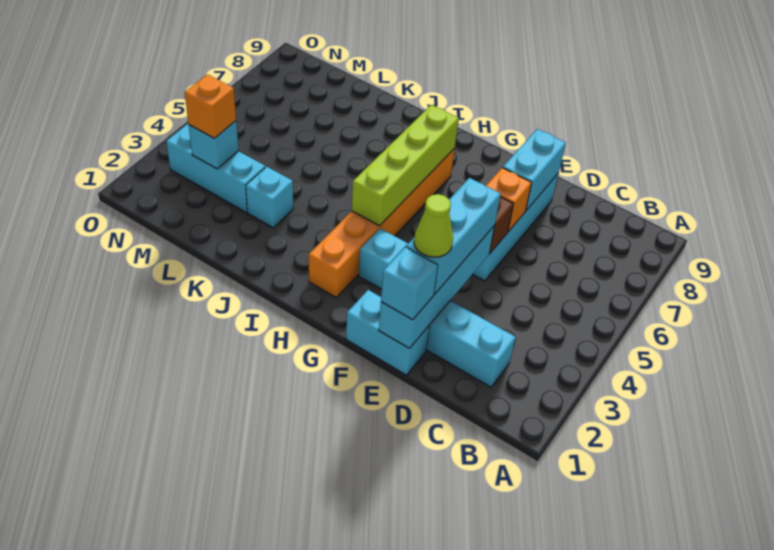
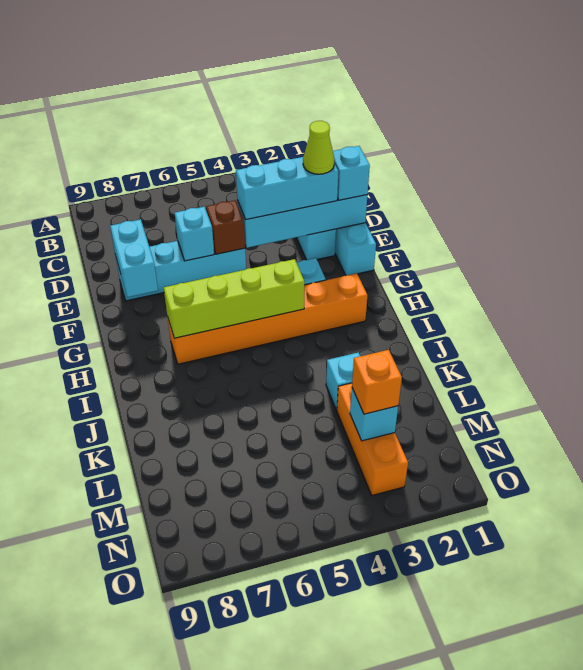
orange brick E6 level 2 -> cyan brick E6 level 2
cyan brick E7:E8 level 2 -> cyan brick E8:F8 level 2
cyan brick L3:N3 level 1 -> orange brick L3:N3 level 1

